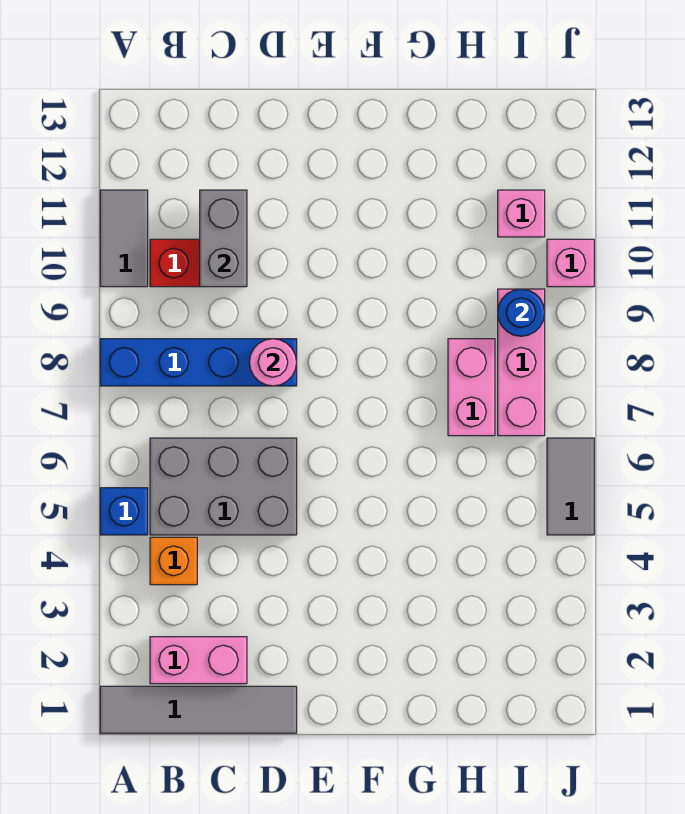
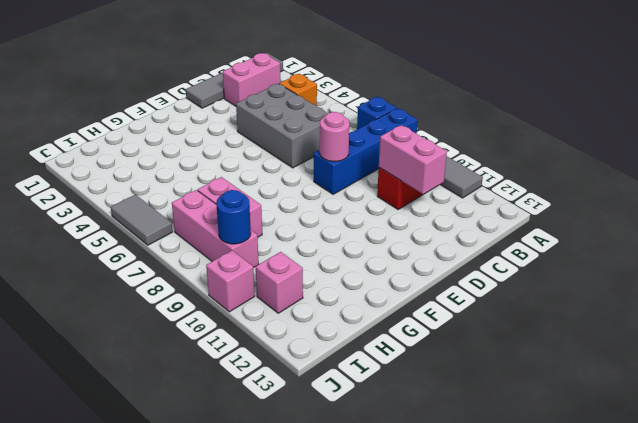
blue brick A5 level 1 -> blue brick A7 level 1
grey brick B5:D6 level 1 -> grey brick C4:D6 level 1
grey brick C10:C11 level 2 -> pink brick C10:C11 level 2

